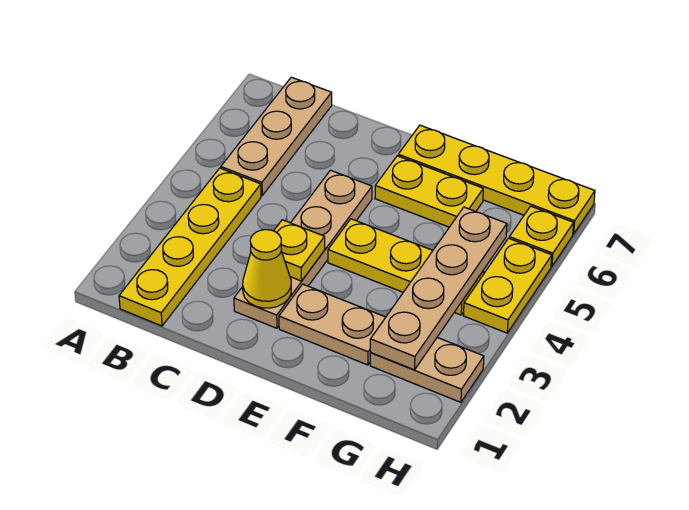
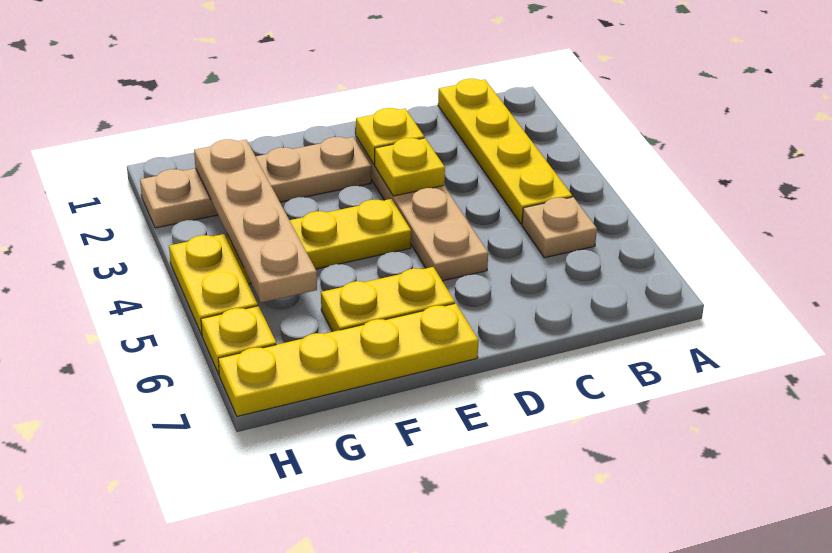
tan plate B5:B7 level 1 -> tan plate B5 level 1
yellow cone D2 level 2 -> yellow plate D2 level 2

